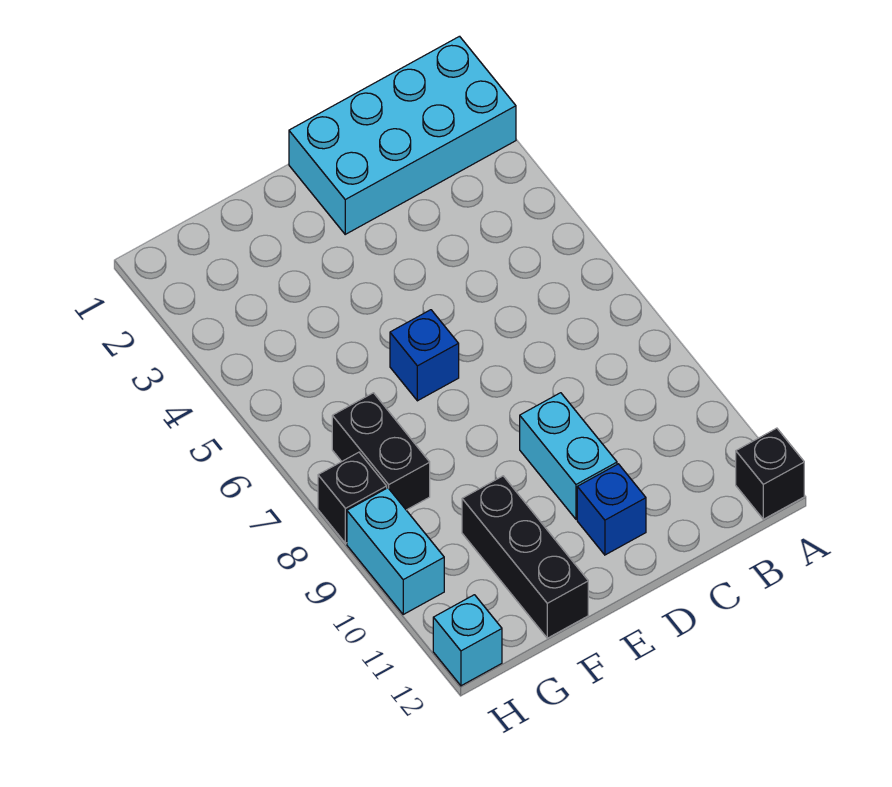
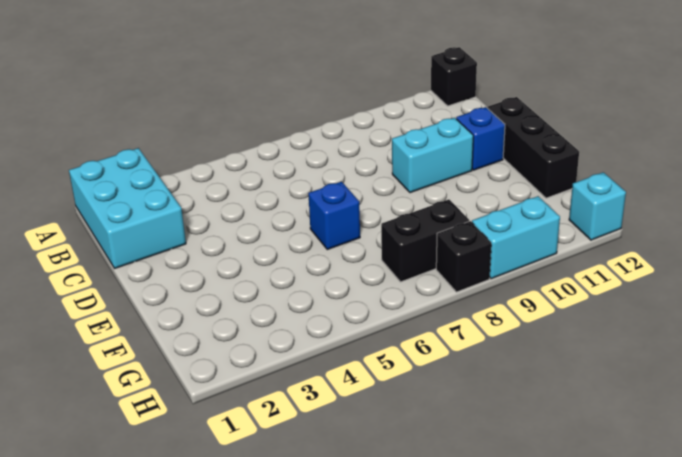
cyan brick A1:D2 level 1 -> cyan brick A1:C2 level 1
black brick F10:F12 level 1 -> black brick D12:F12 level 1

